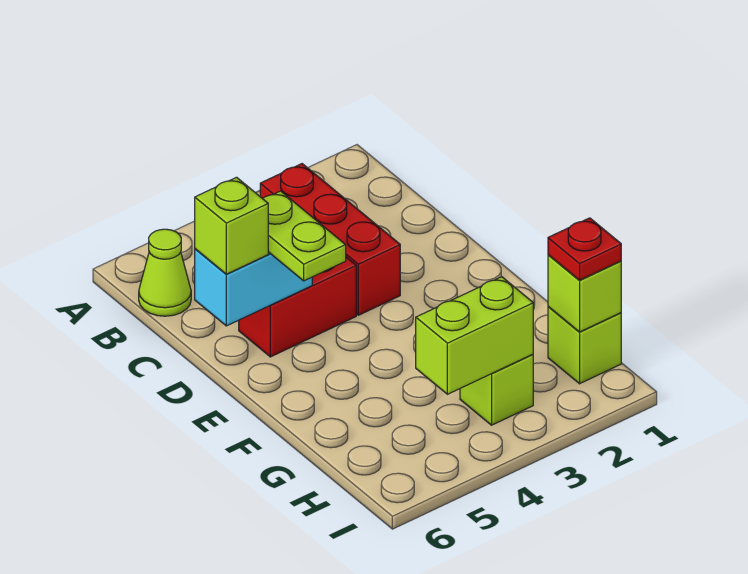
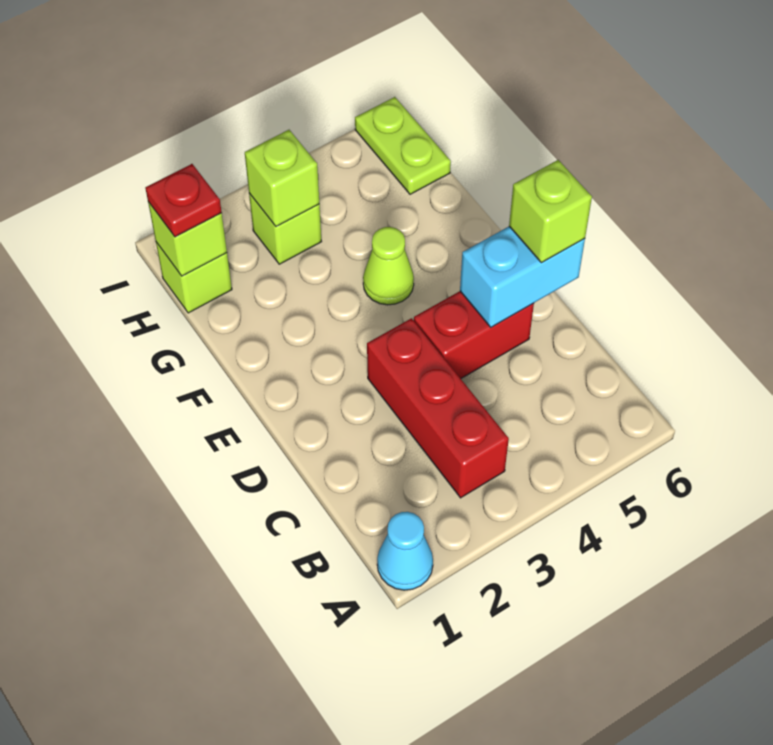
none -> cyan cone A1 level 1
lime cone B6 level 1 -> lime cone F4 level 1
lime plate D5:E5 level 3 -> lime plate H6:I6 level 1
lime brick H3:H4 level 2 -> lime brick H3 level 2

